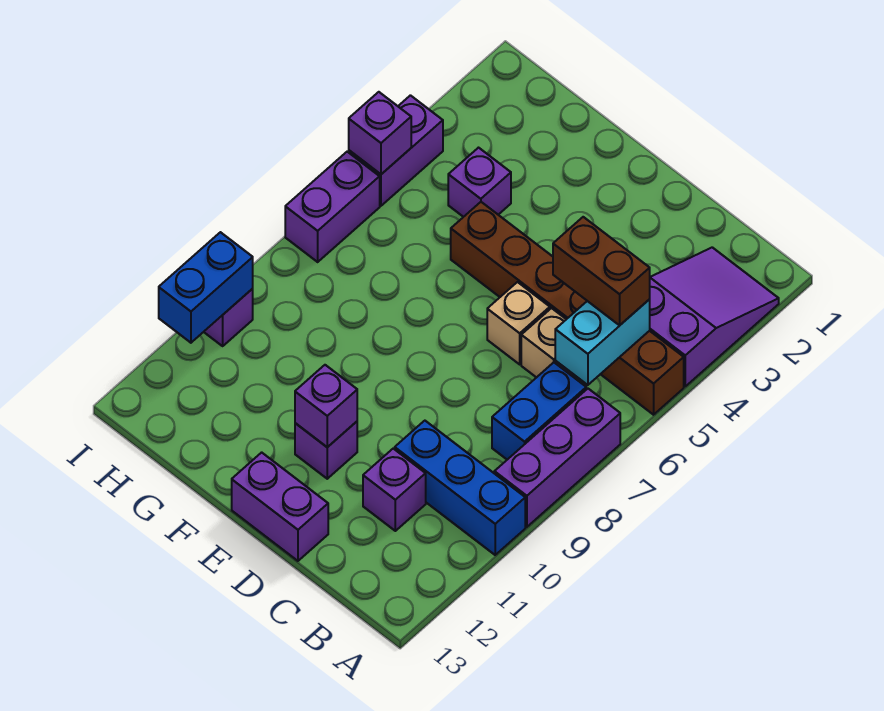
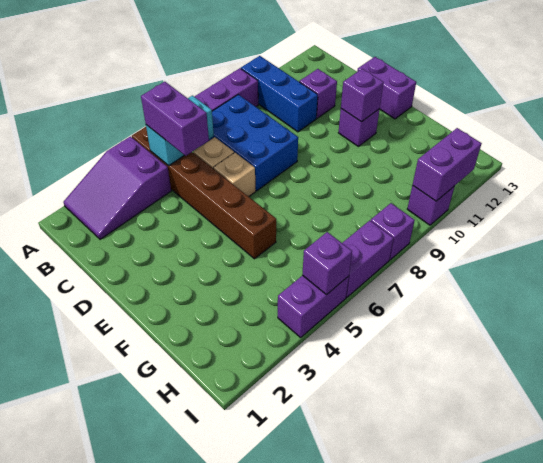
brown brick B5:C5 level 3 -> purple brick B5:C5 level 3
blue brick B7:B8 level 1 -> blue brick B7:D8 level 1
purple brick G4 level 1 -> purple brick I8 level 1
blue brick I10:I11 level 2 -> purple brick I10:I11 level 2

